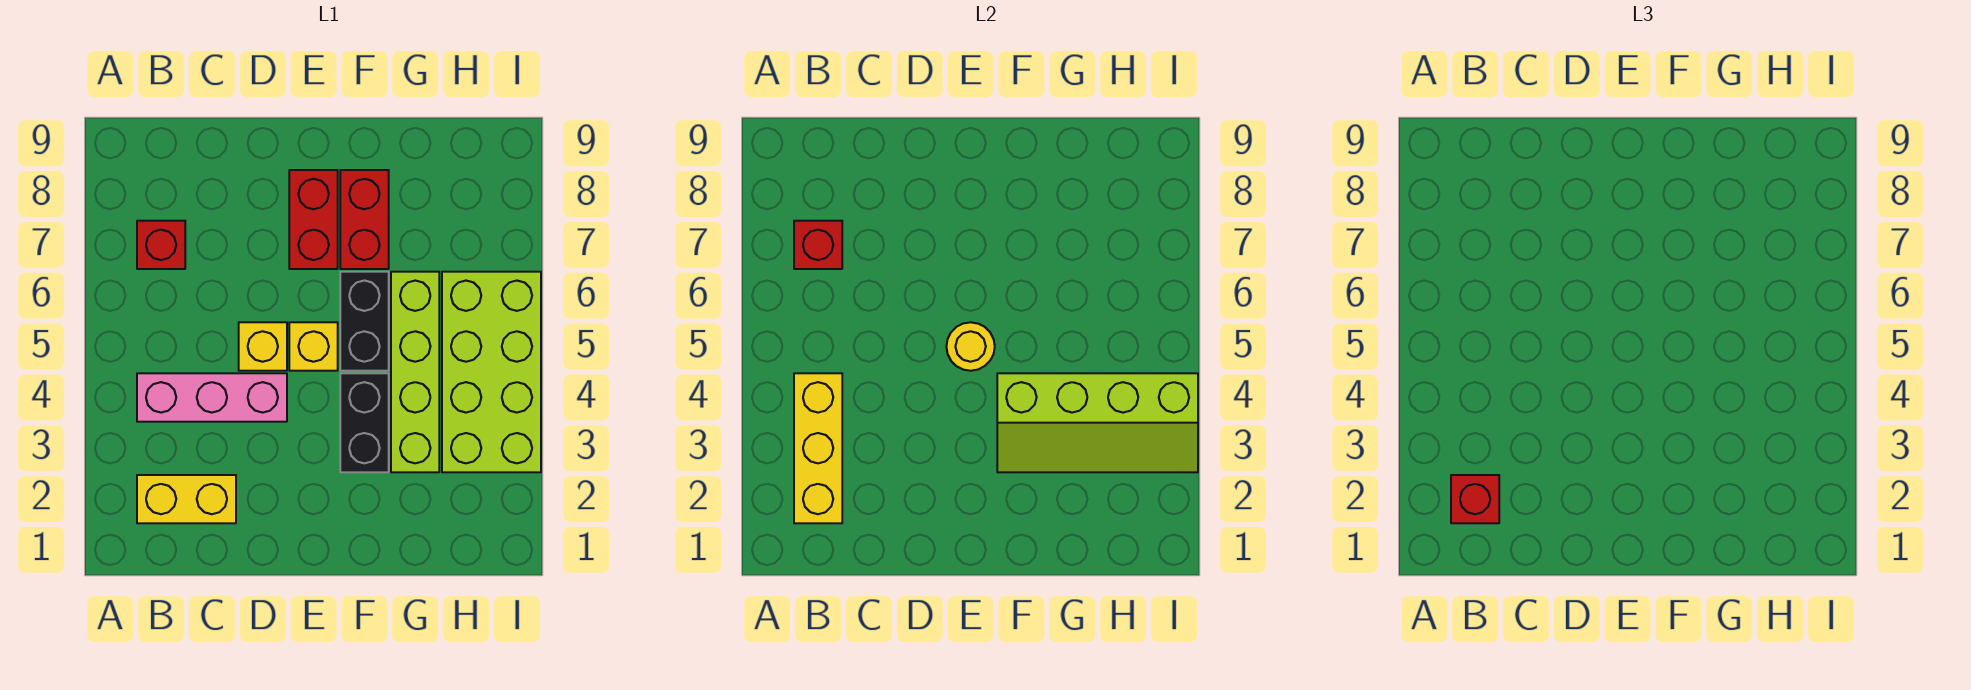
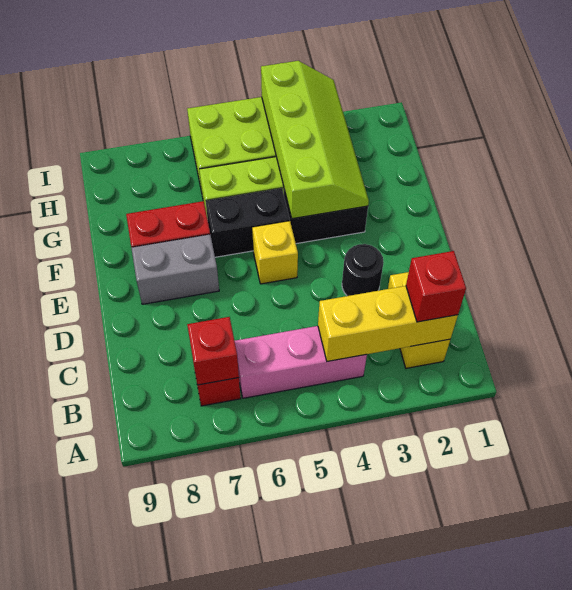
pink brick B4:D4 level 1 -> pink brick B4:B6 level 1
none -> black round brick D3 level 1
yellow brick D5 level 1 -> none
yellow round brick E5 level 2 -> none
red brick E7:E8 level 1 -> grey brick E7:E8 level 1

